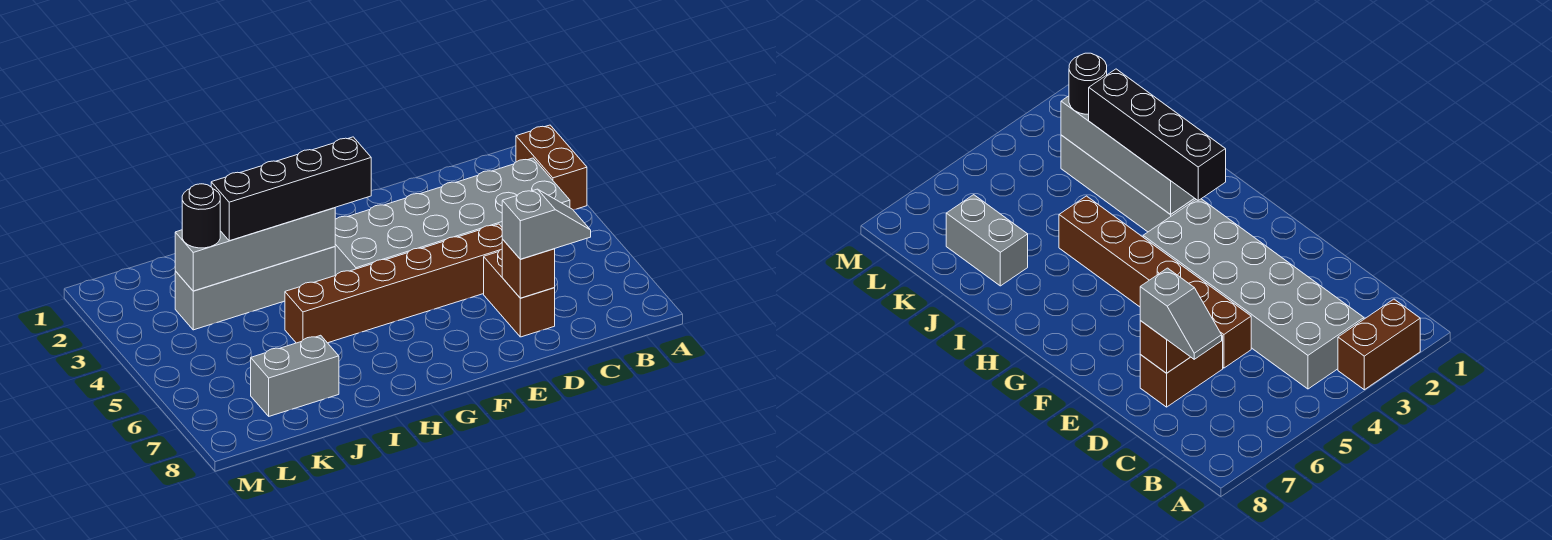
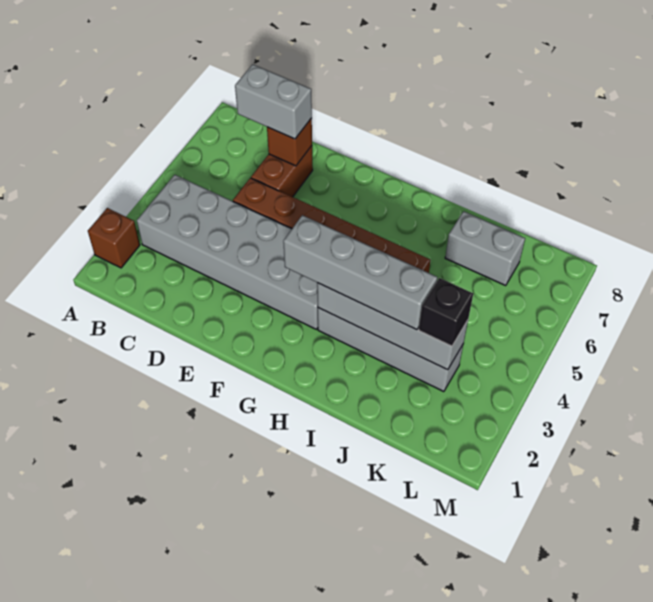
brown brick A2:A3 level 1 -> brown brick A2 level 1
grey slope C7:D7 level 3 top D -> grey brick C7:D7 level 3
black brick G3:J3 level 3 -> grey brick G3:J3 level 3
black round brick K3 level 3 -> black brick K3 level 3

